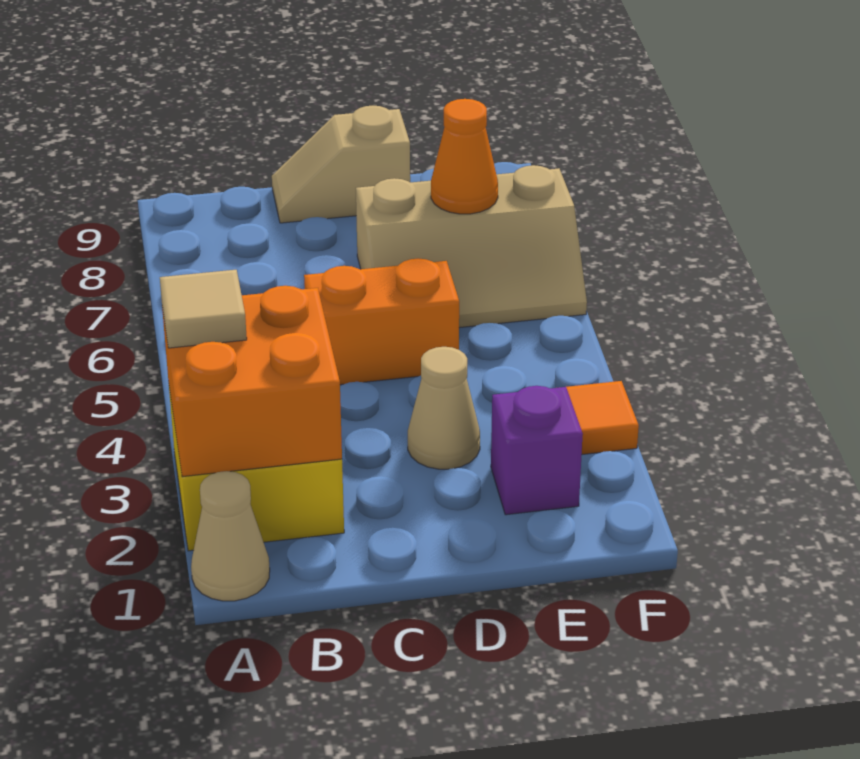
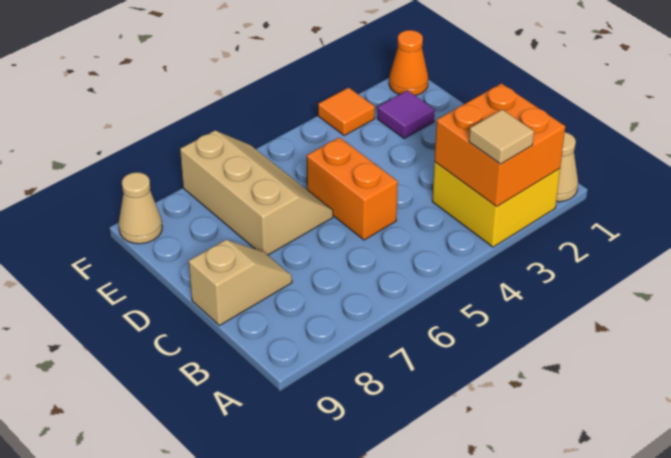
tan slope C9:D9 level 1 top D -> tan slope C8:C9 level 1 top 9
tan cone D3 level 1 -> tan cone F9 level 1
purple brick E2 level 1 -> purple tile E2 level 1
orange cone E7 level 2 -> orange cone F1 level 1

